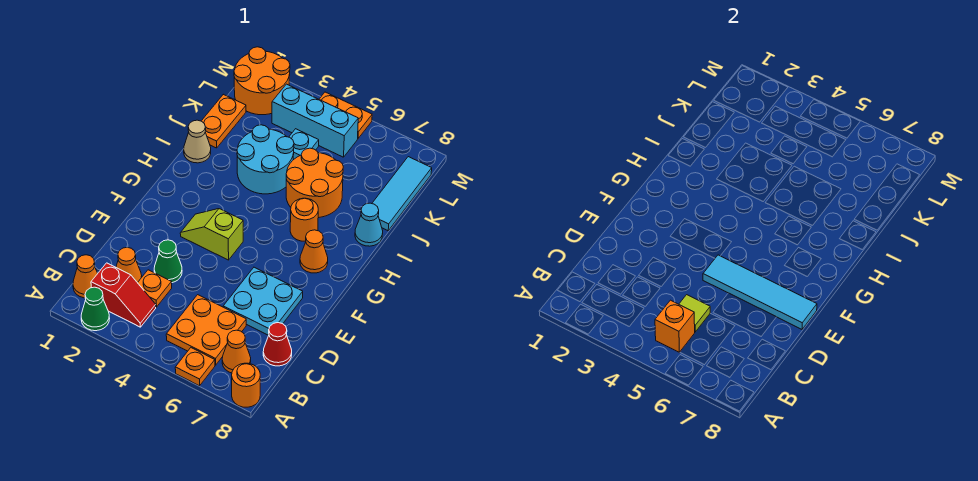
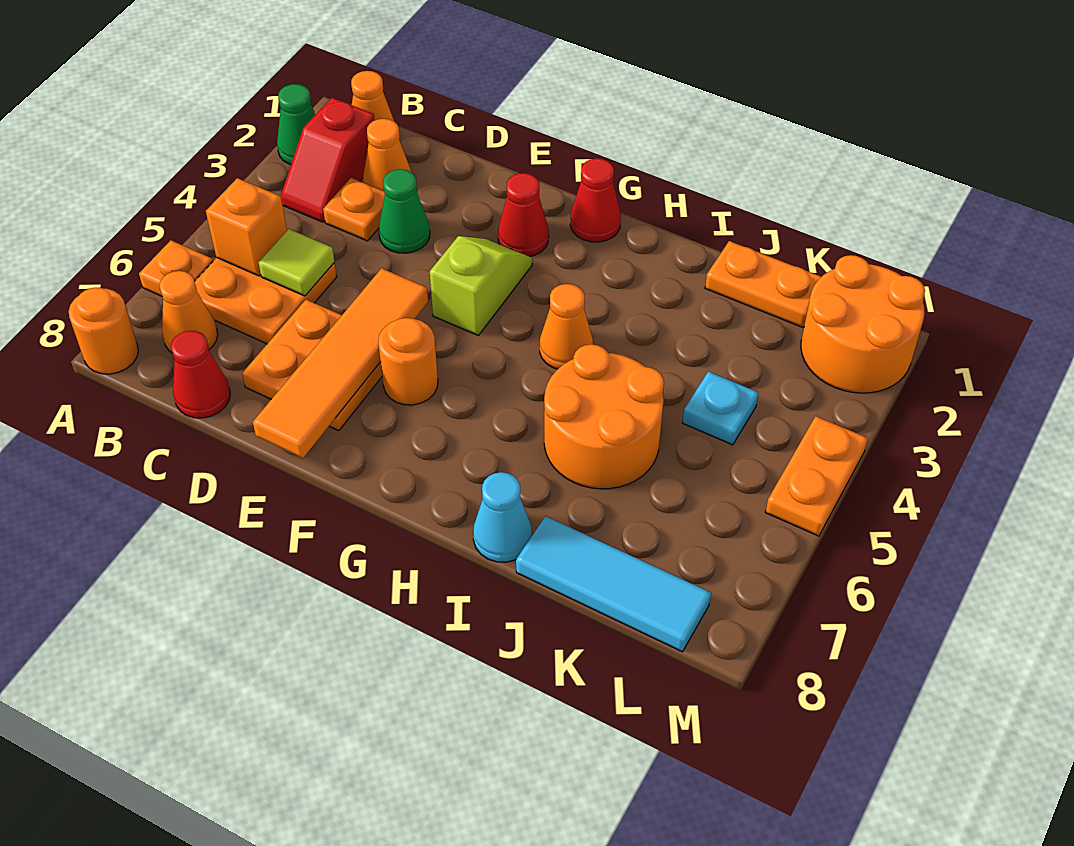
cyan plate D6:E7 level 1 -> orange plate D6:E7 level 1
cyan tile E5:E8 level 2 -> orange tile E5:E8 level 2
none -> red cone F2 level 1
none -> red cone G1 level 1
orange cone G7 level 1 -> orange cone H4 level 1
orange round brick H6 level 1 -> orange round brick F6 level 1
tan cone I1 level 1 -> none
cyan round brick I3:J4 level 1 -> none
cyan brick L3:L5 level 1 -> none

